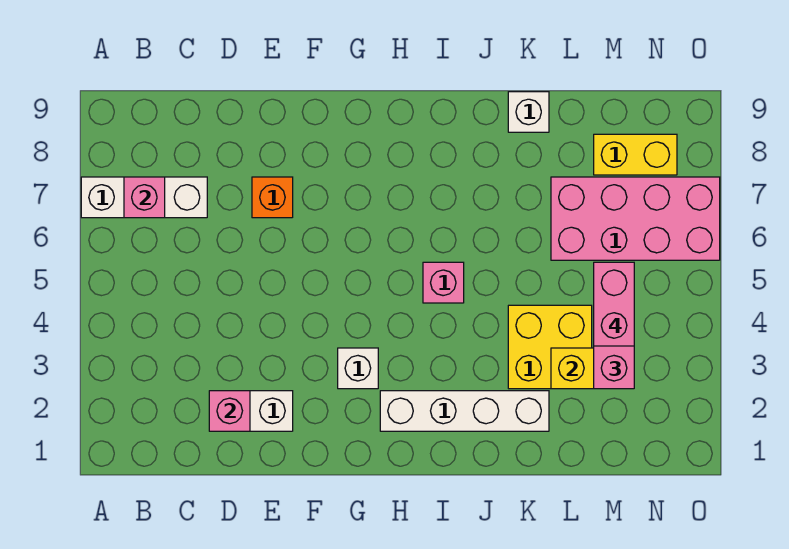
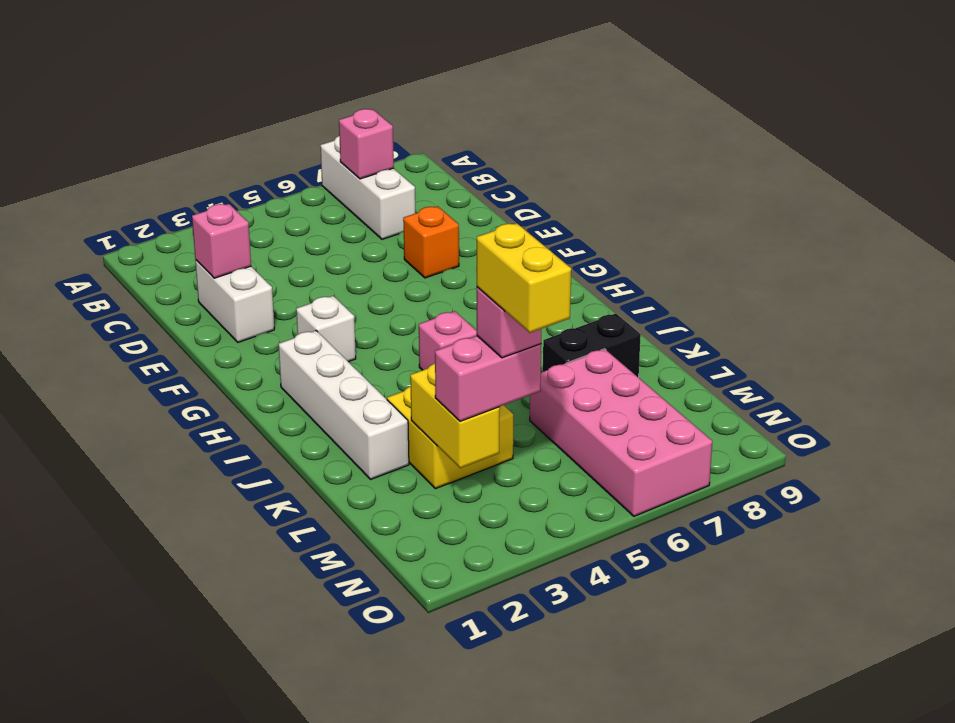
none -> black brick K7:K8 level 1
white brick K9 level 1 -> none
pink brick M4:M5 level 4 -> pink brick M4 level 4
yellow brick M8:N8 level 1 -> yellow brick M4:N4 level 5

